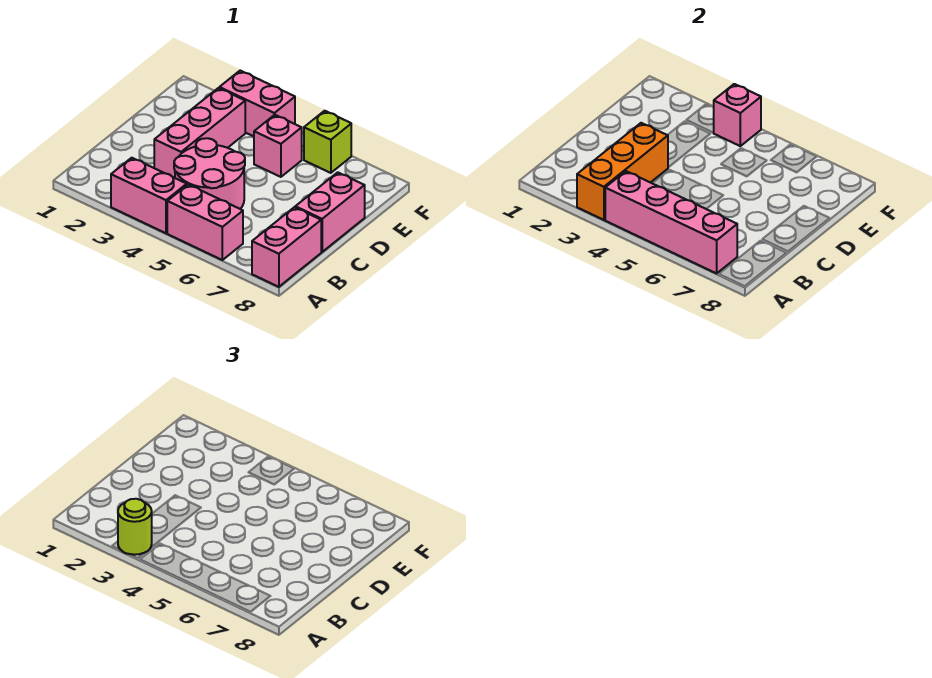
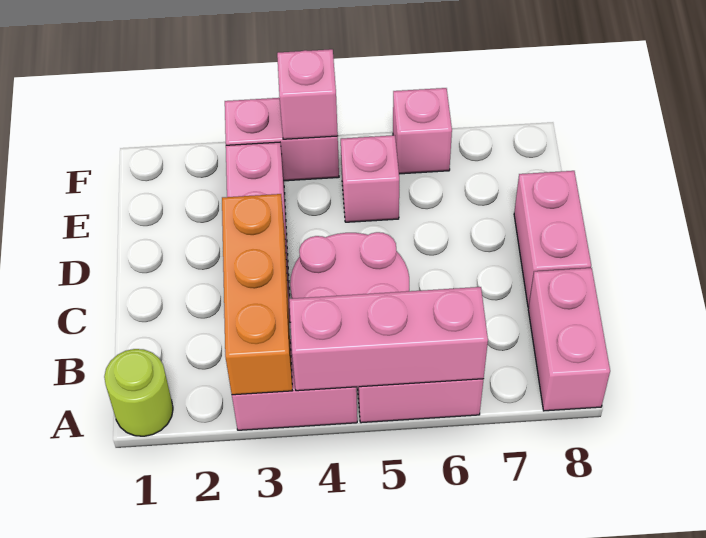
lime round brick A3 level 3 -> lime round brick A1 level 1
pink brick A4:A7 level 2 -> pink brick A4:A6 level 2
lime brick F6 level 1 -> pink brick F6 level 1

